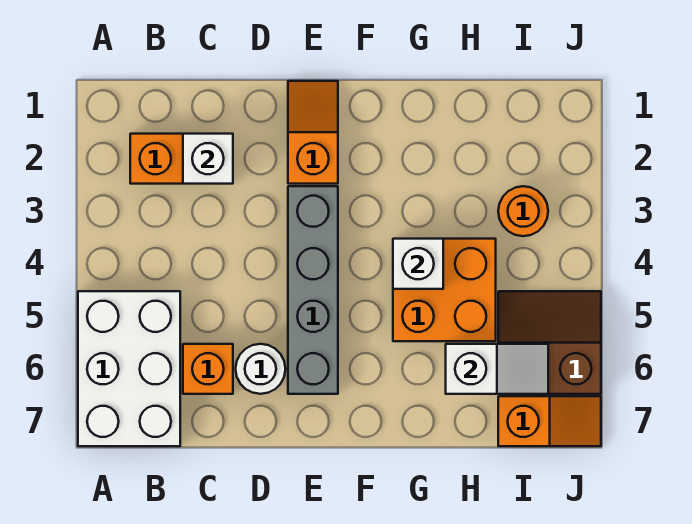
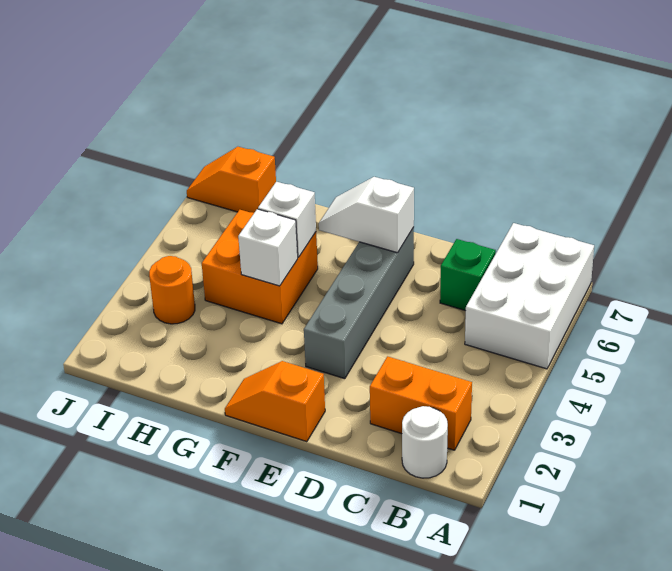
white brick C2 level 2 -> white brick G5 level 2
orange brick C6 level 1 -> green brick C6 level 1
white round brick D6 level 1 -> white round brick B1 level 1
orange slope E1:E2 level 1 top 2 -> orange slope E1:F1 level 1 top E
white slope H6:I6 level 2 top H -> white slope E6:F6 level 2 top E
brown slope I5:J6 level 1 top 6 -> none

